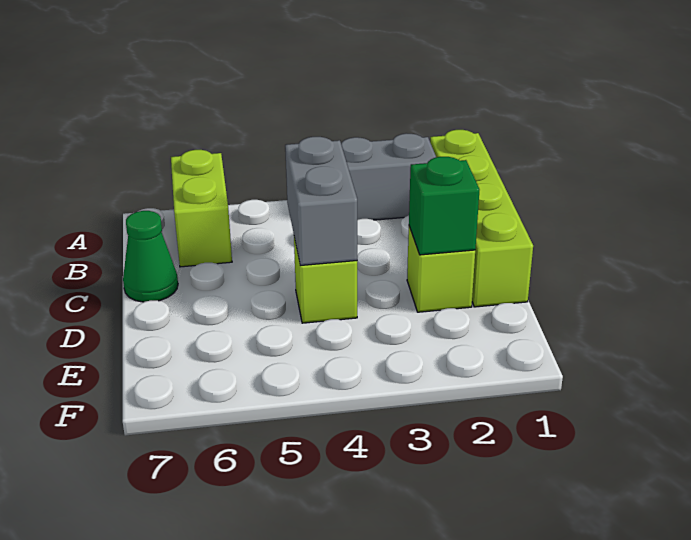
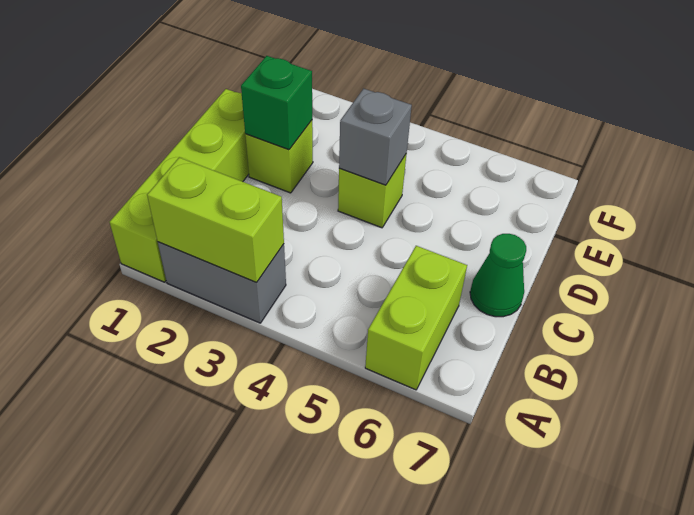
none -> lime brick A2:A3 level 2
grey brick C4:D4 level 2 -> grey brick D4 level 2

